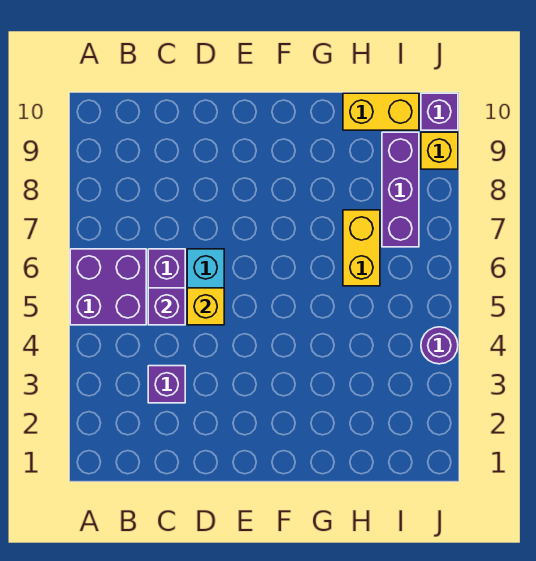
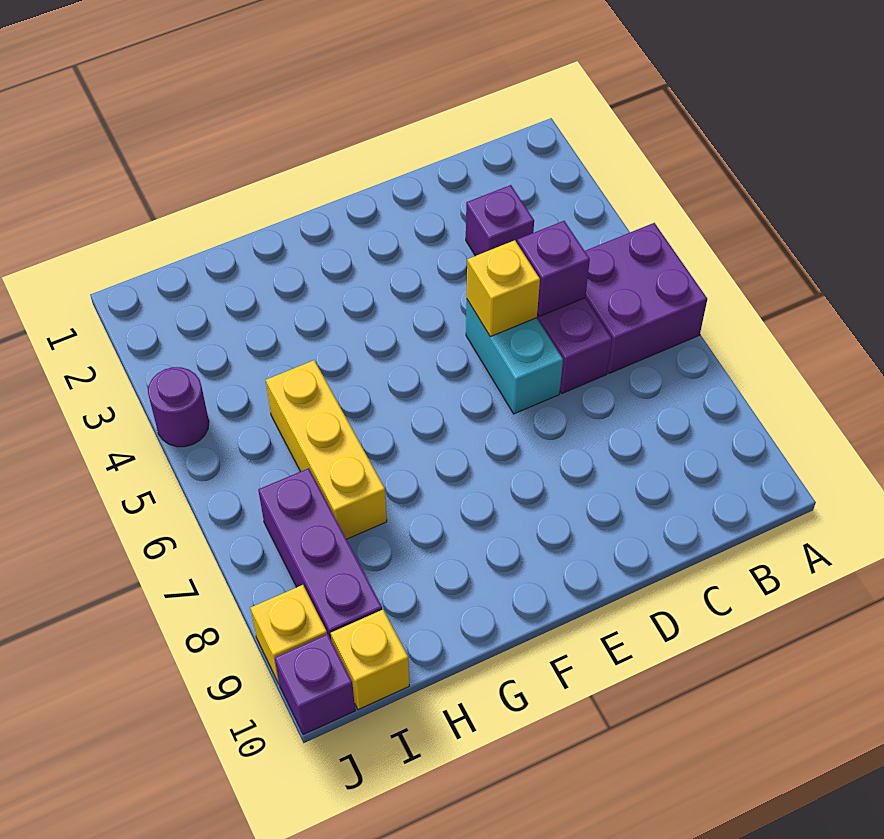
yellow brick H6:H7 level 1 -> yellow brick H5:H7 level 1
yellow brick H10:I10 level 1 -> yellow brick I10 level 1

